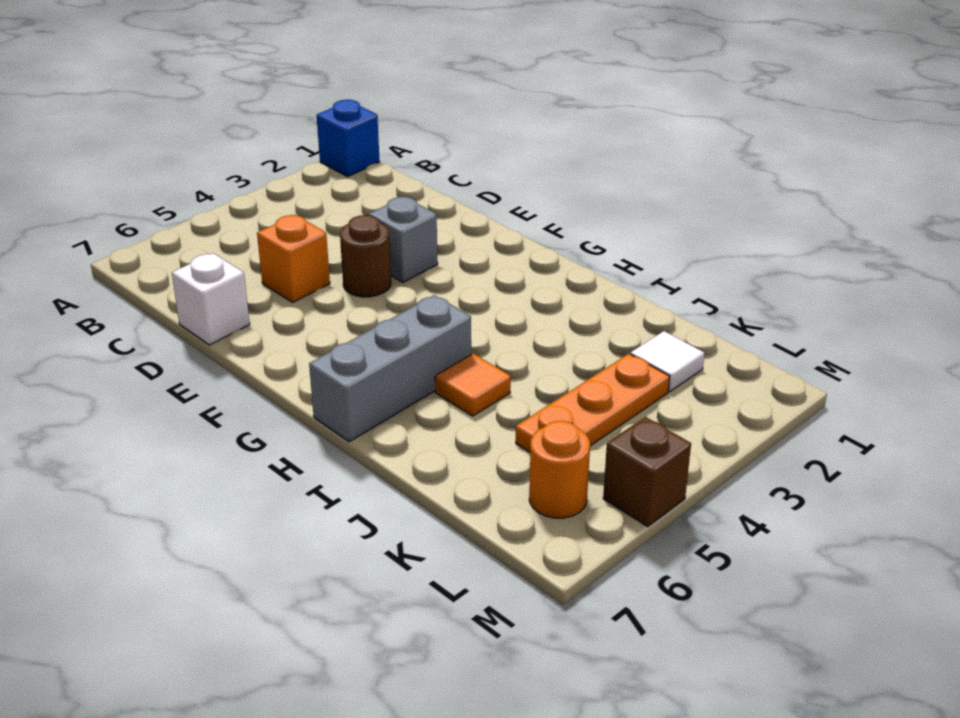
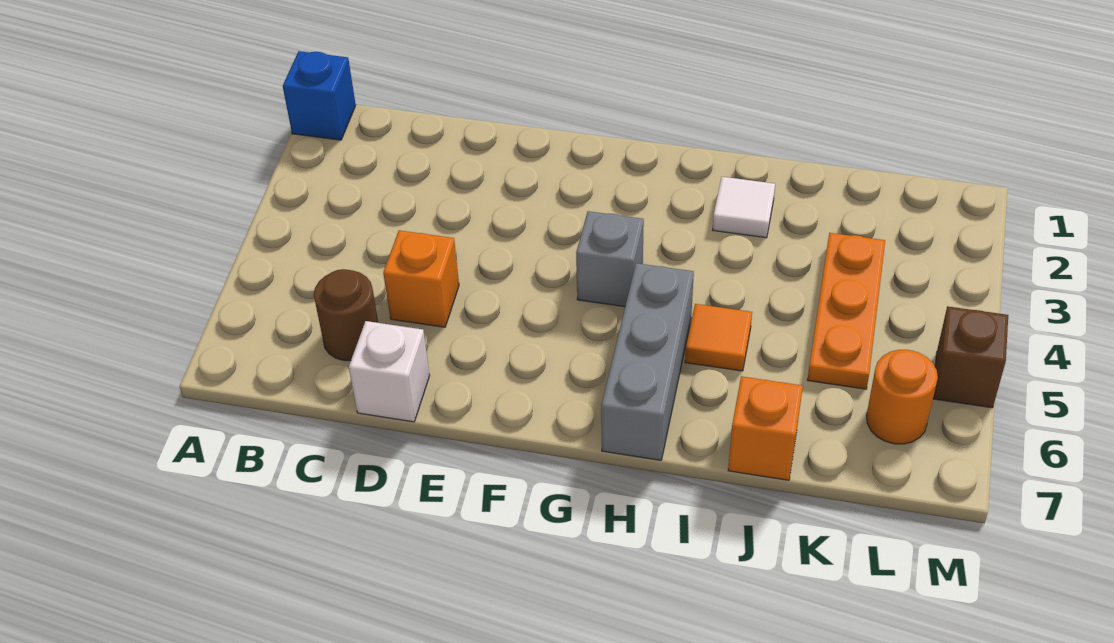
grey brick E3 level 1 -> grey brick G4 level 1
brown round brick E4 level 1 -> brown round brick C6 level 1
none -> orange brick J7 level 1
white tile K2 level 1 -> white tile I2 level 1

